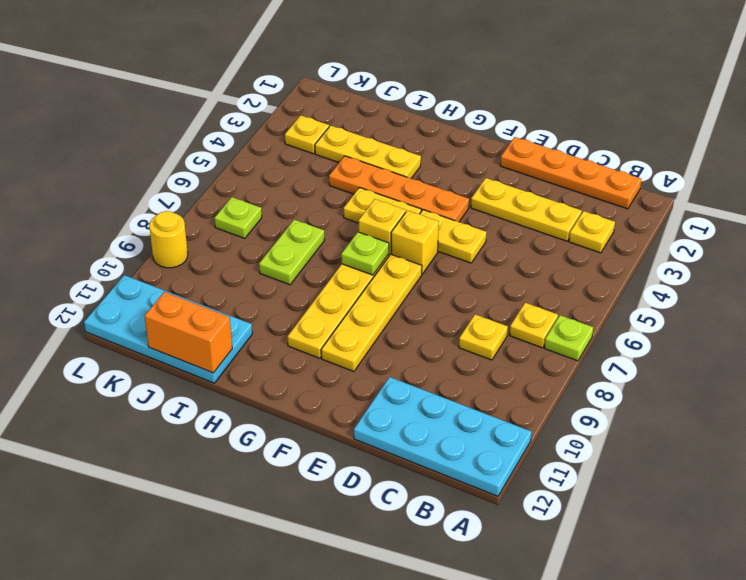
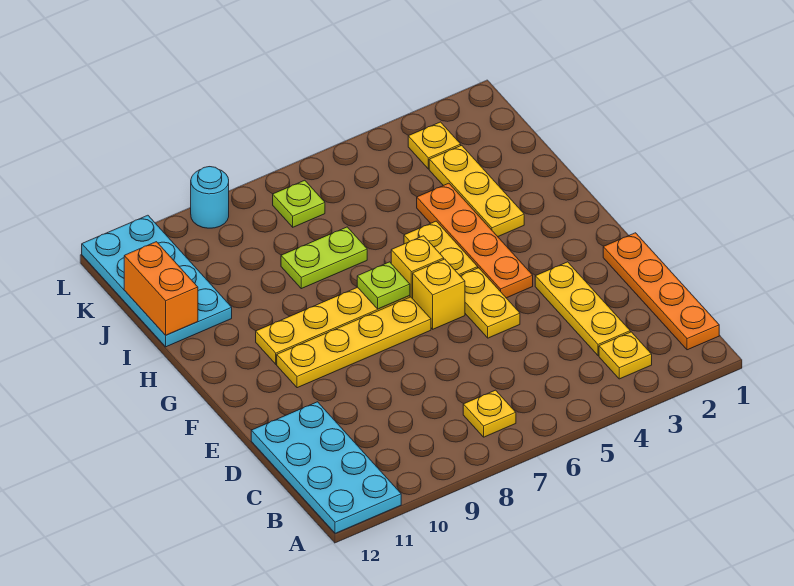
lime plate A7 level 1 -> none
yellow plate C8 level 1 -> none
yellow round brick L9 level 1 -> cyan round brick L9 level 1

